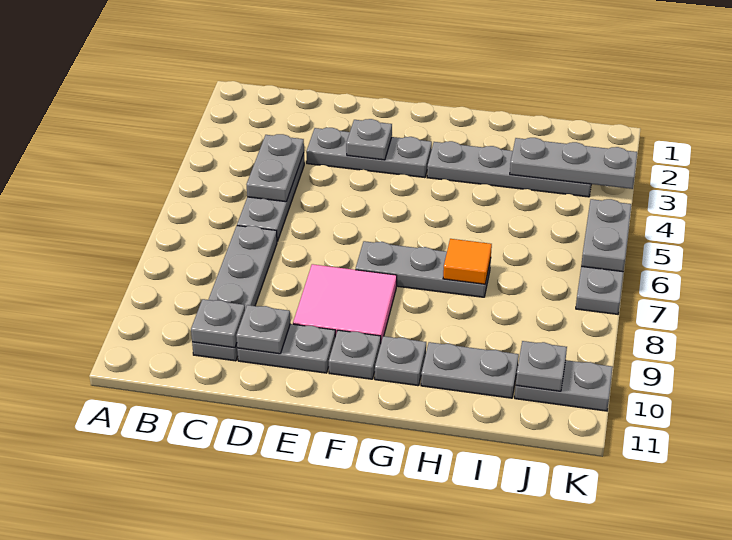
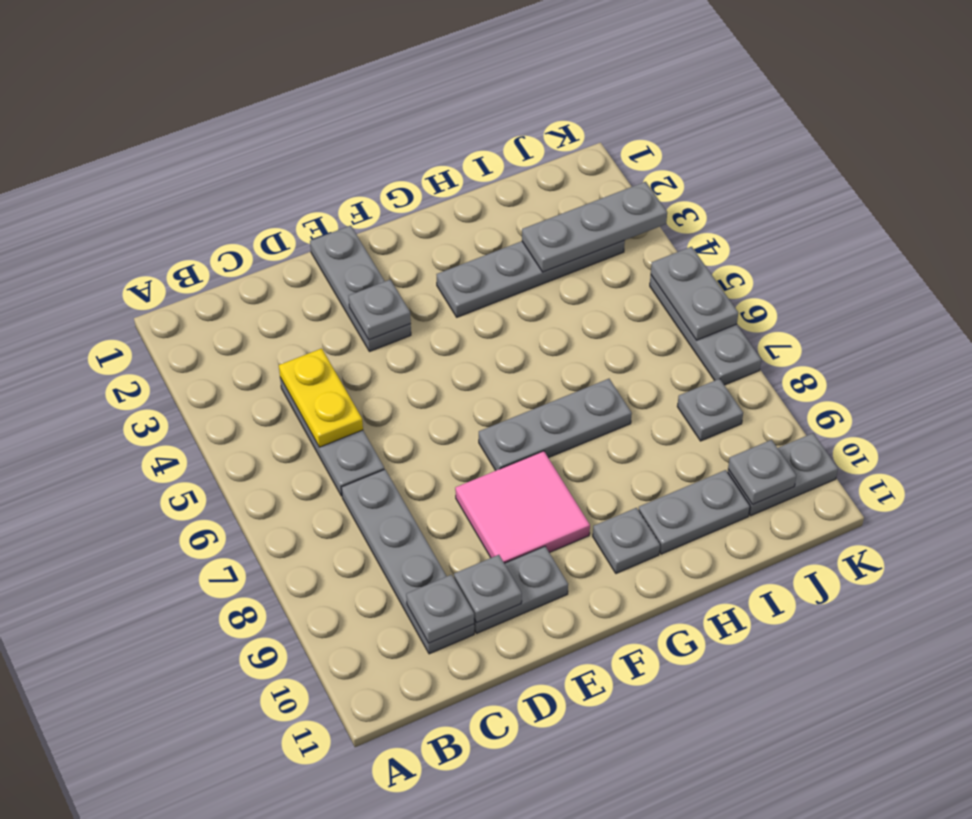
grey plate C4:C5 level 2 -> yellow plate C4:C5 level 2
grey plate D3:F3 level 1 -> grey plate E1:E3 level 1
grey plate F10 level 1 -> grey plate J8 level 1
orange tile H7 level 2 -> none

